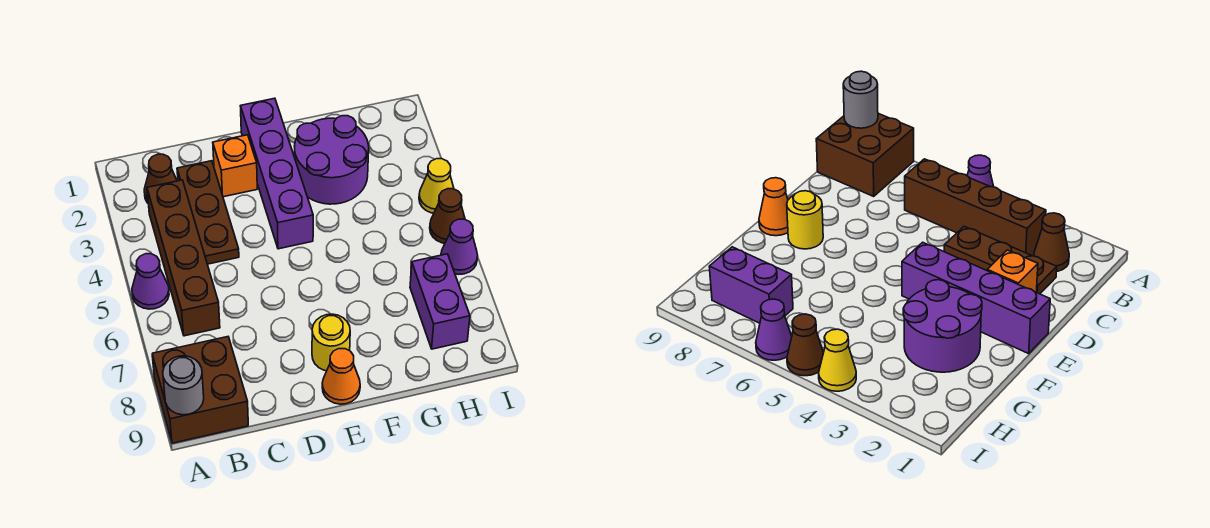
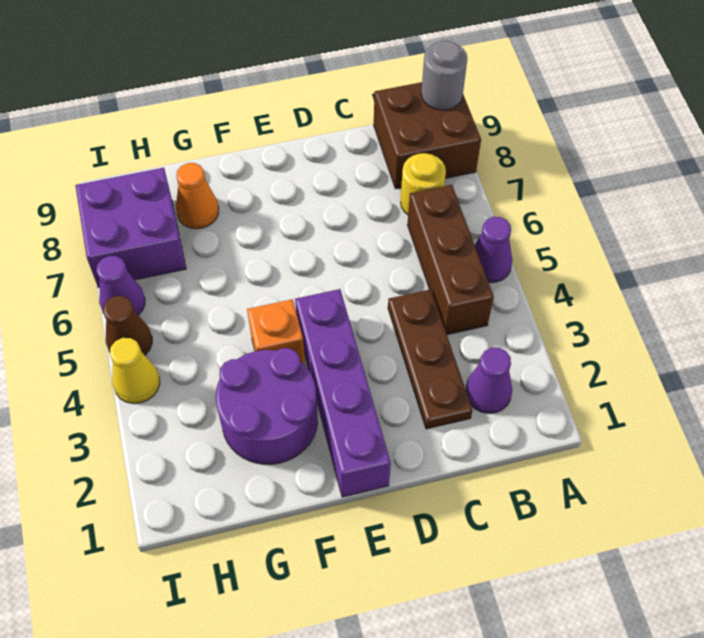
brown cone B2 level 1 -> purple cone B2 level 1
brown brick B3:B6 level 1 -> brown brick B4:B6 level 1
orange brick D2 level 1 -> orange brick F4 level 1
yellow round brick E8 level 1 -> yellow round brick B7 level 1
orange cone E9 level 1 -> orange cone G8 level 1
purple brick H7:H8 level 1 -> purple brick H7:I8 level 1

